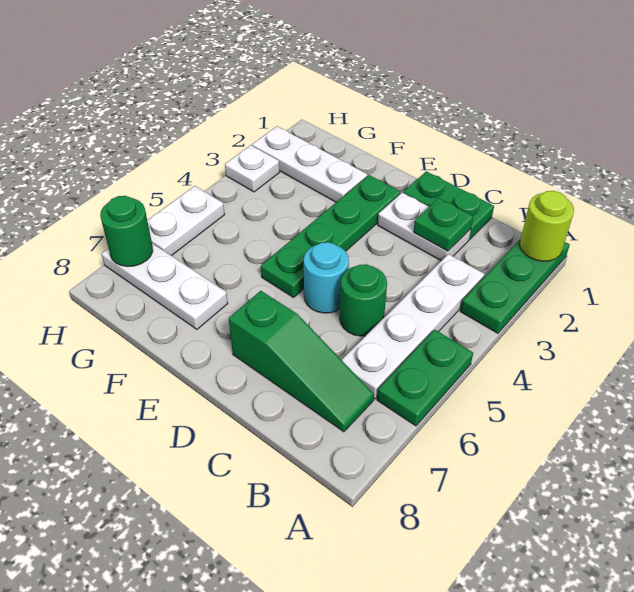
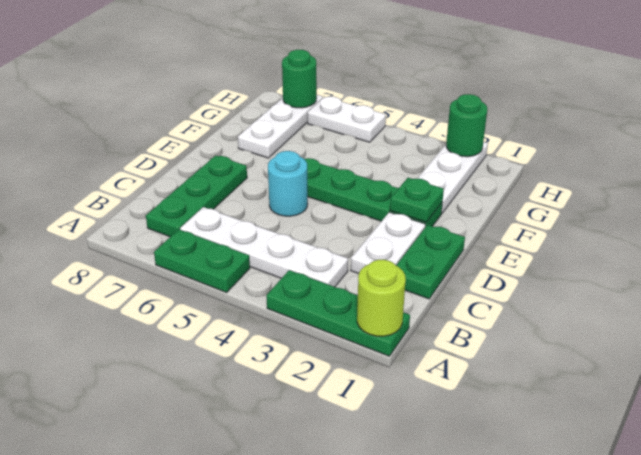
green slope B7:D7 level 1 top D -> green plate B7:D7 level 1
green plate C2 level 2 -> green plate E2 level 2
green round brick C5 level 1 -> green round brick H2 level 2
white plate H3 level 1 -> none

